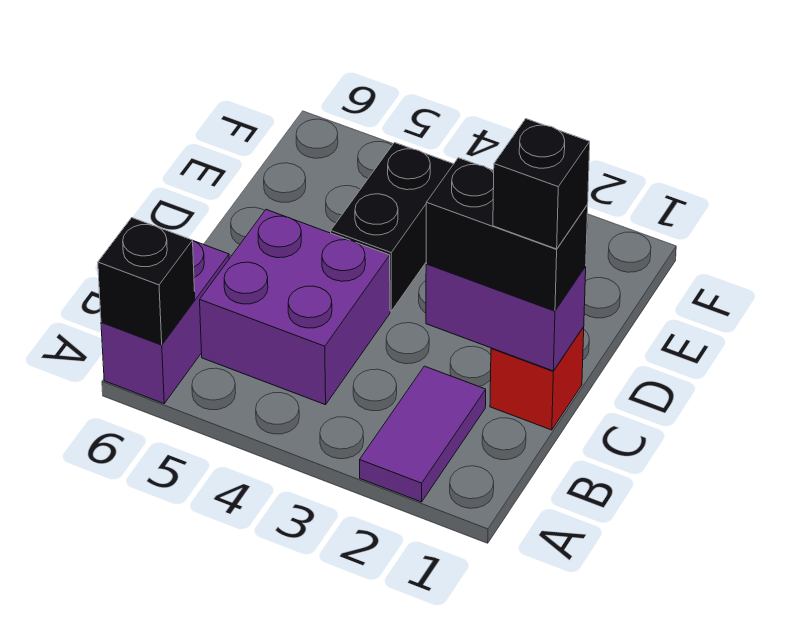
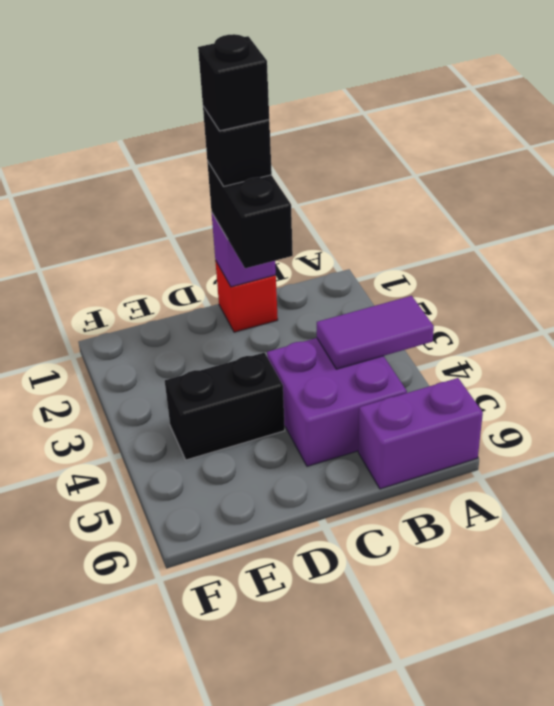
purple tile A2:B2 level 1 -> purple tile A4:B4 level 2
black brick A6 level 2 -> black brick C1 level 5
purple brick C1:C2 level 2 -> purple brick C1 level 2

